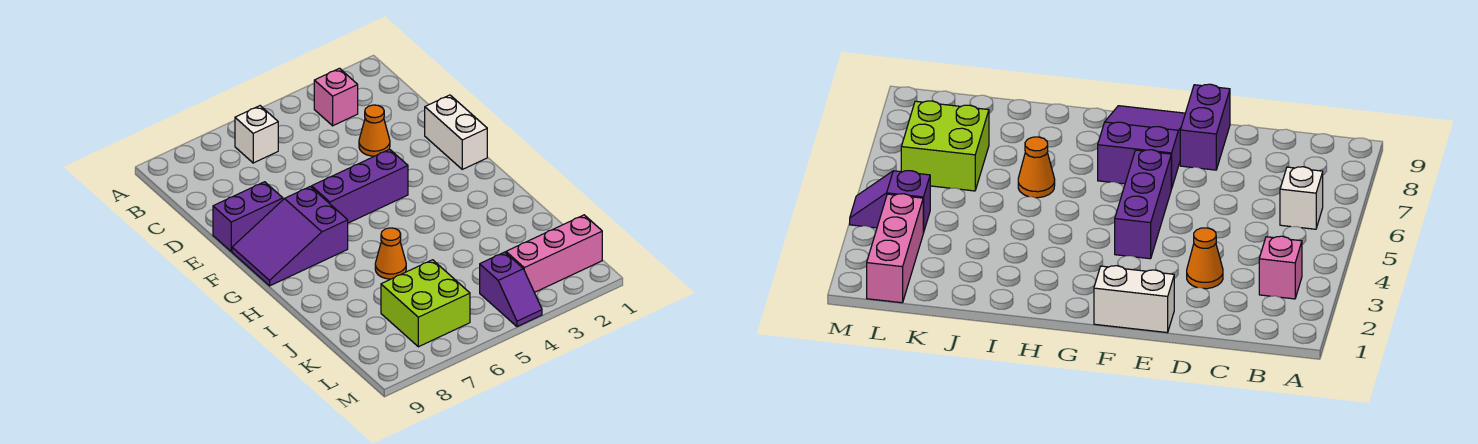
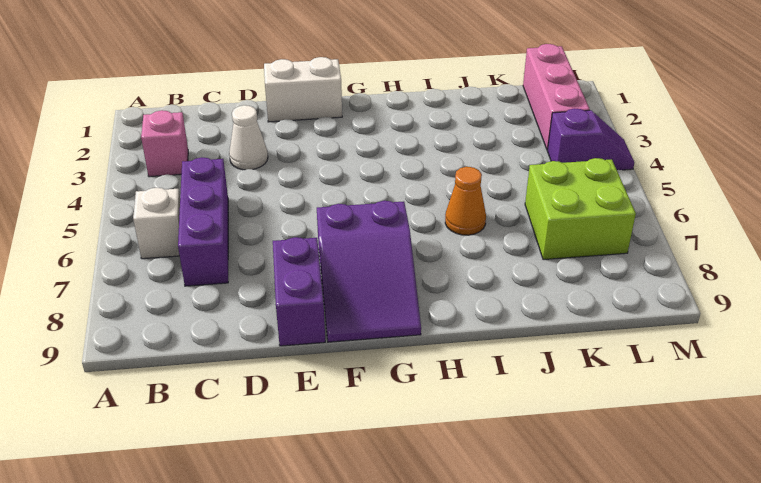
orange cone D3 level 1 -> white cone D3 level 1
purple brick F4:F6 level 1 -> purple brick C5:C7 level 1

